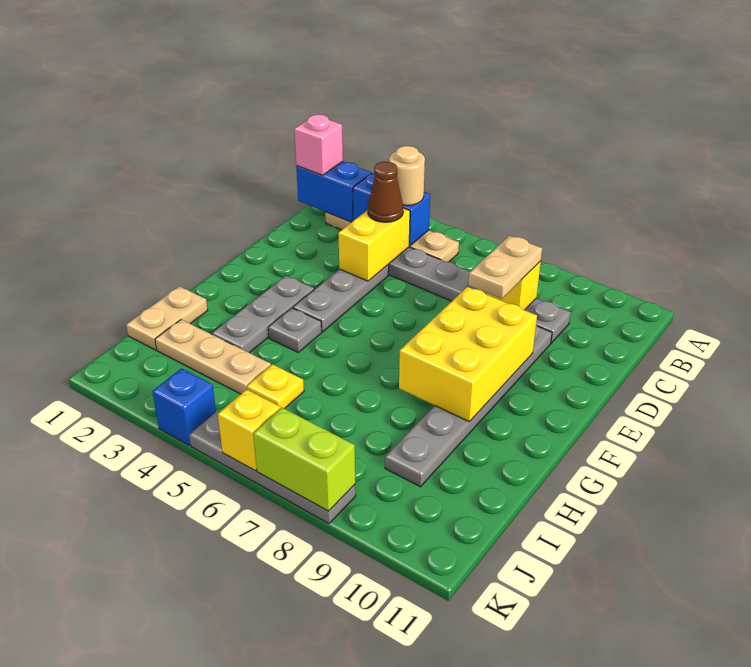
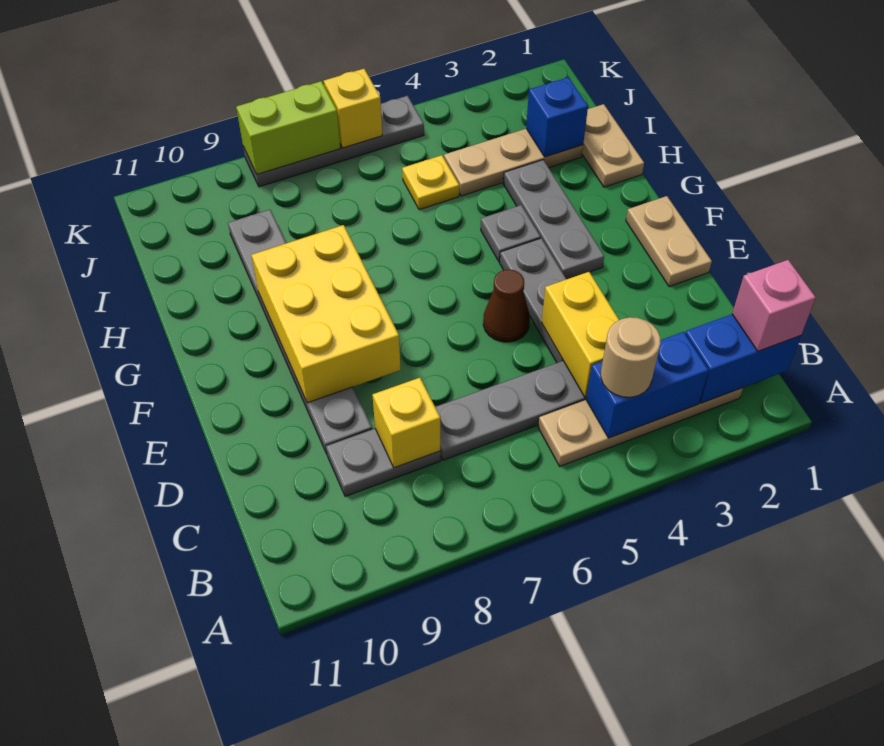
brown cone C4 level 3 -> brown cone E5 level 1
tan plate C8:D8 level 3 -> tan plate E1:F1 level 1
blue brick K4 level 1 -> blue brick I2 level 2

